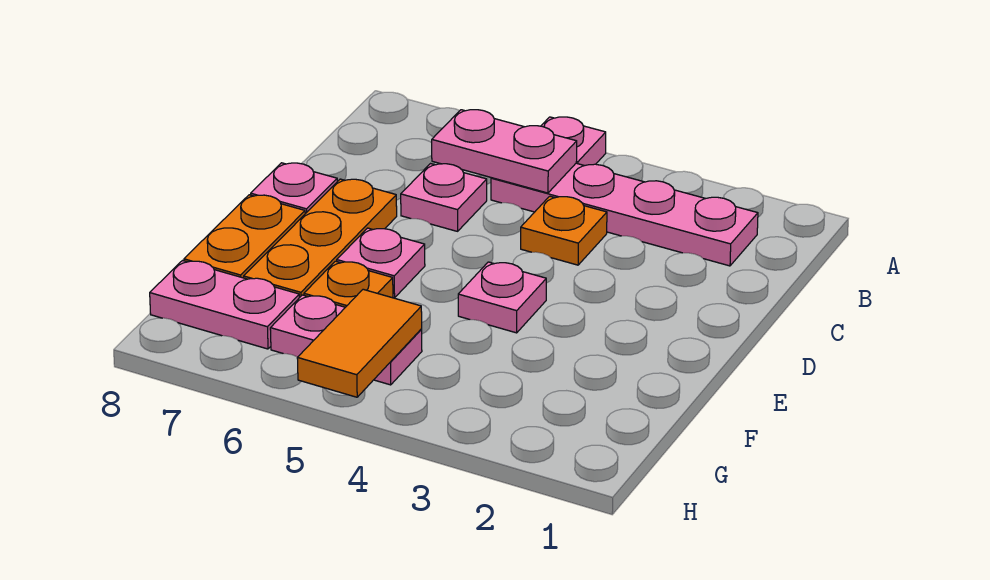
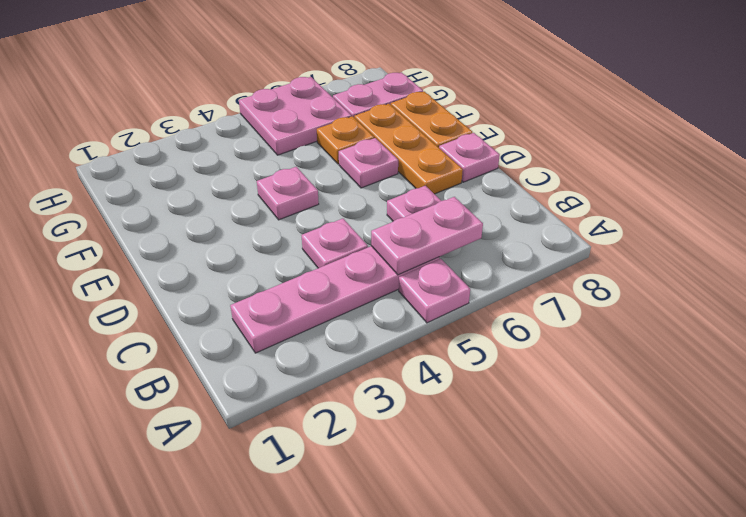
orange plate C4 level 1 -> pink plate C4 level 1
pink plate G5:G6 level 1 -> pink plate G5:H6 level 1
orange tile G5:H5 level 2 -> none

